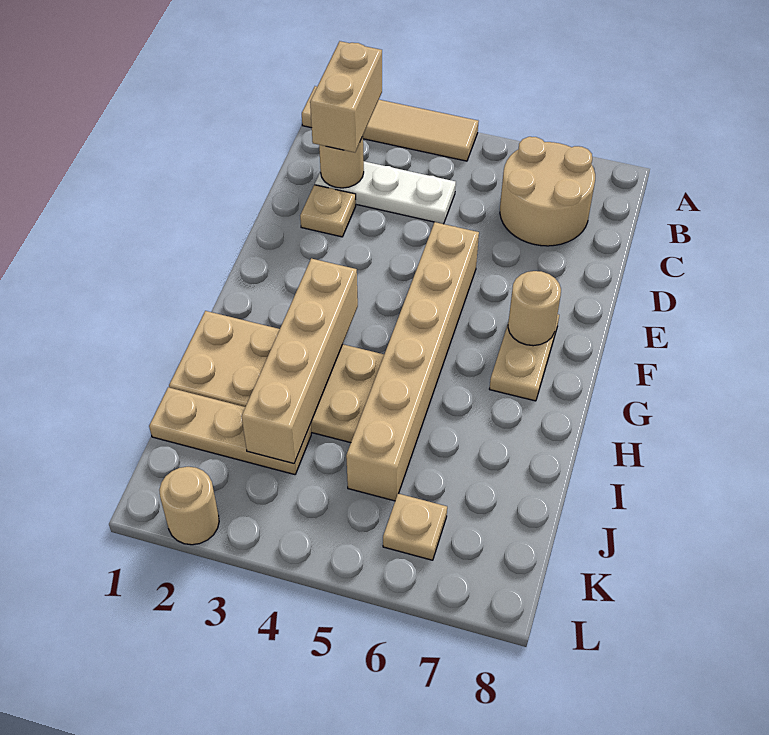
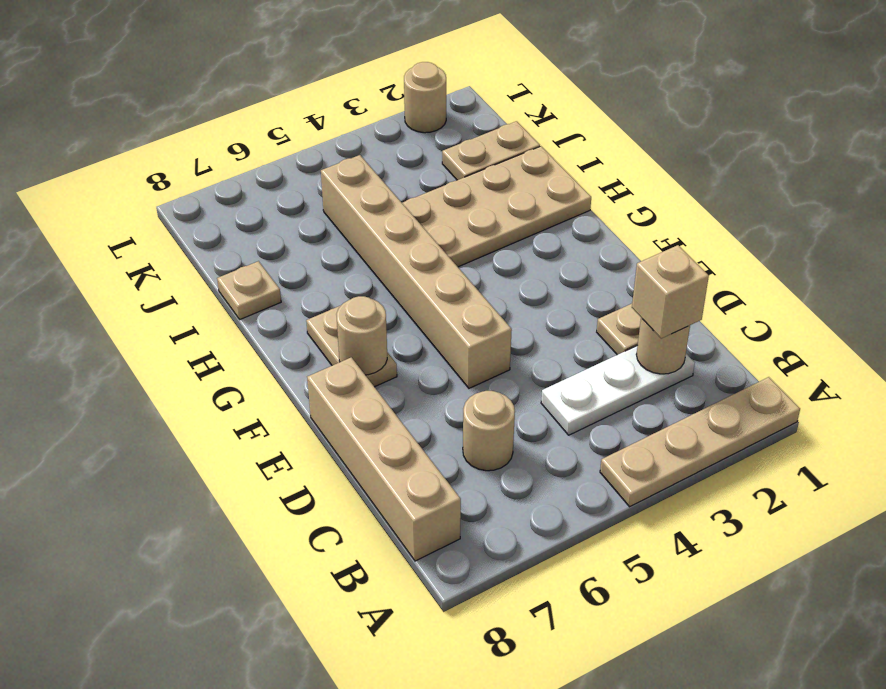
tan tile A1:A4 level 1 -> tan plate A1:A4 level 1
tan brick B2:C2 level 3 -> tan brick C2 level 3
tan round brick B6:C7 level 1 -> tan round brick C6 level 1
tan brick G3:J3 level 2 -> tan brick B8:E8 level 1
tan plate J1:J3 level 1 -> tan plate J1:J2 level 1
tan plate K6 level 1 -> tan plate I8 level 1

